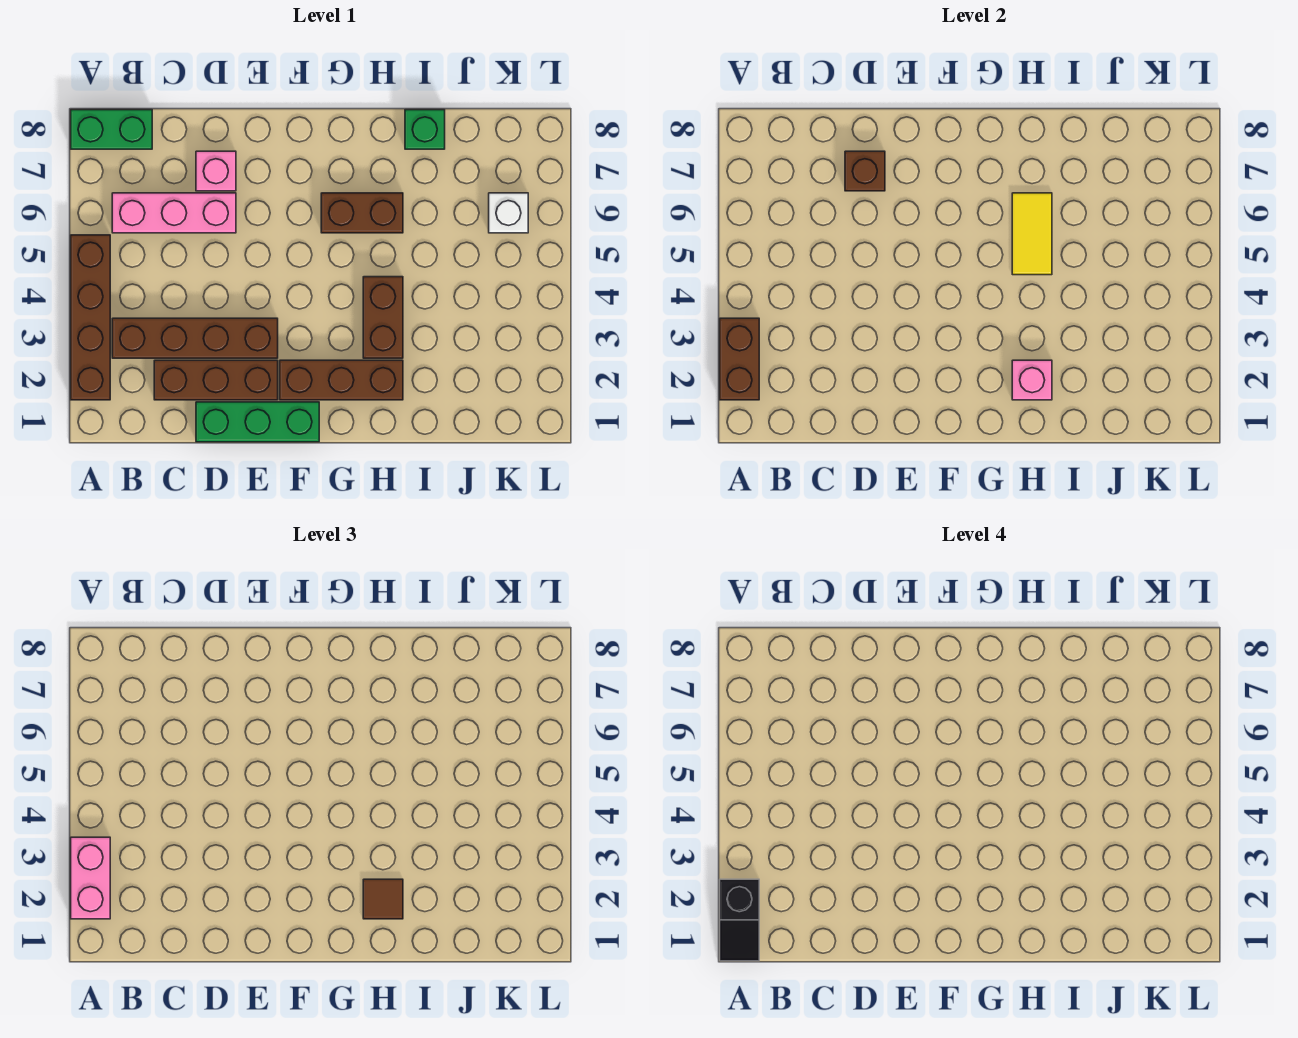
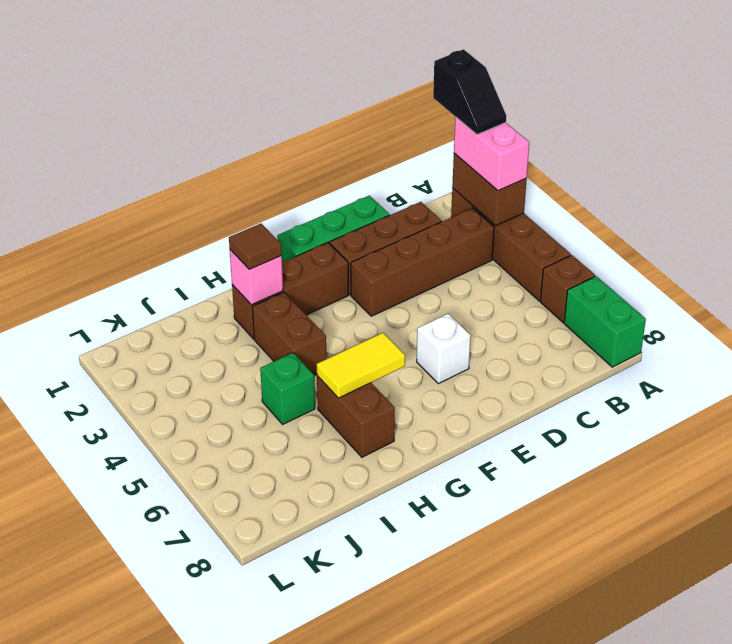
black slope A1:A2 level 4 top 2 -> black slope A1:A2 level 4 top 1
green brick A8:B8 level 1 -> green brick A7:A8 level 1
pink brick B6:D6 level 1 -> none
pink brick D7 level 1 -> none
brown brick D7 level 2 -> brown brick A6 level 1
brown brick G6:H6 level 1 -> brown brick H6:H7 level 1
yellow tile H5:H6 level 2 -> yellow tile G6:H6 level 2
green brick I8 level 1 -> green brick I5 level 1
white brick K6 level 1 -> white brick E6 level 1

